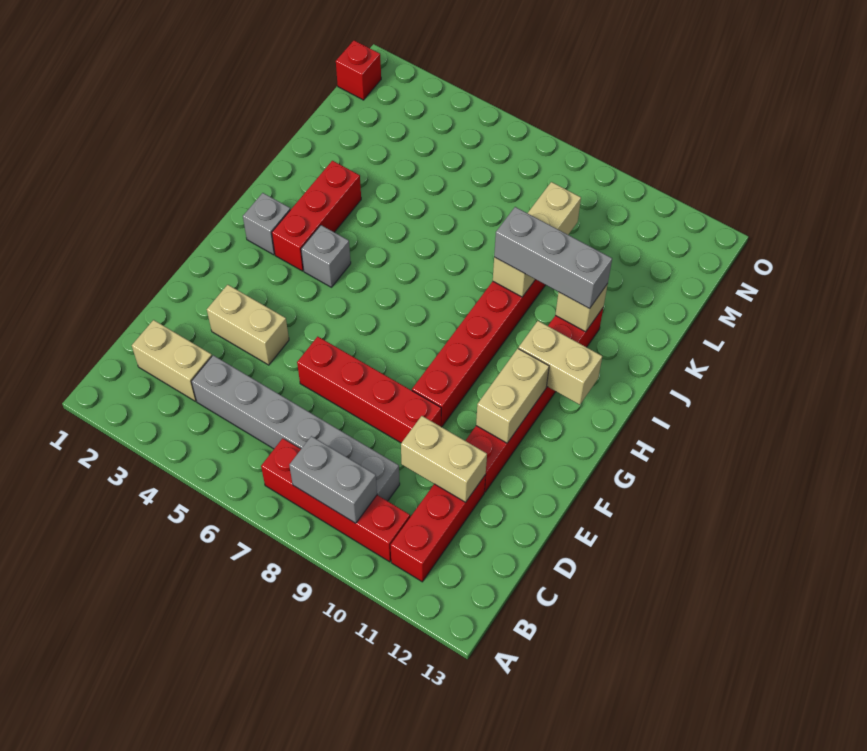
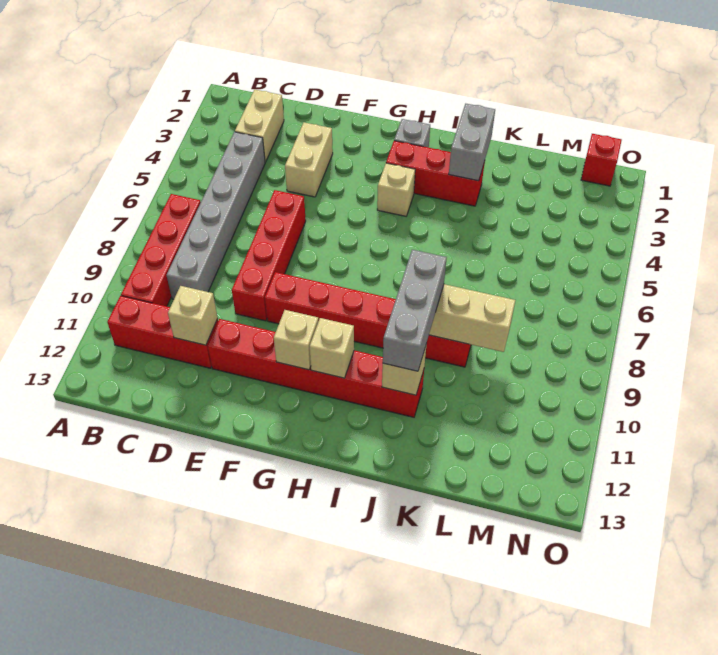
grey brick B8:B9 level 2 -> grey brick J2:J3 level 2
tan brick D10:D11 level 2 -> tan brick D11 level 2
tan brick F11:G11 level 2 -> tan brick G11 level 2
grey brick H4 level 1 -> tan brick H4 level 1
tan brick H11:H12 level 2 -> tan brick H11 level 2

